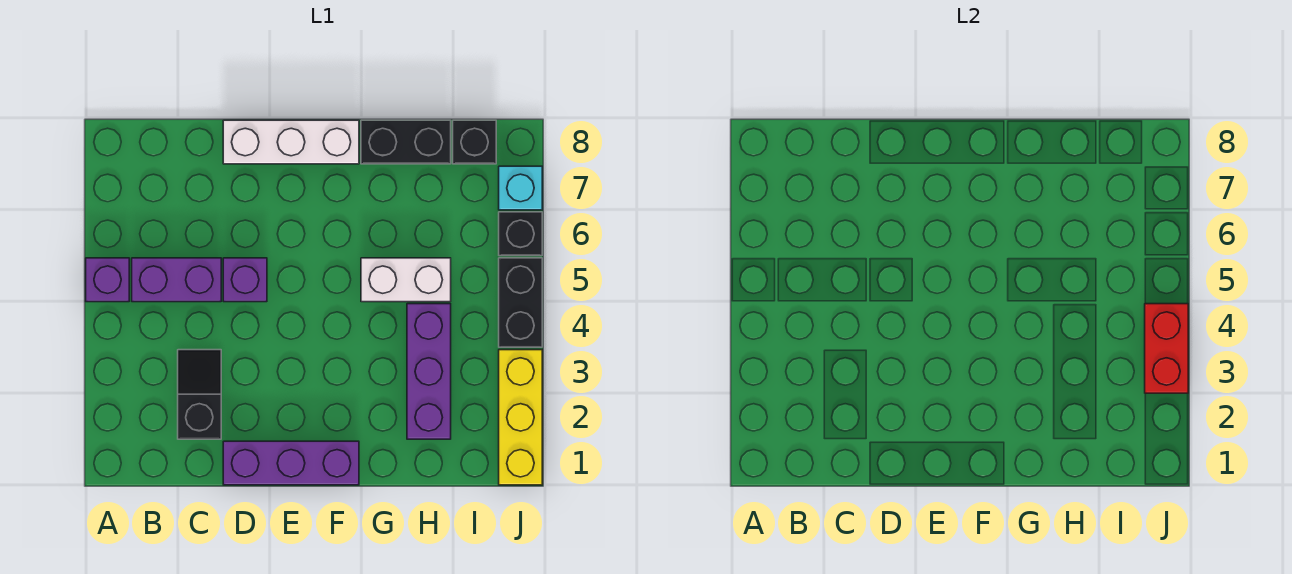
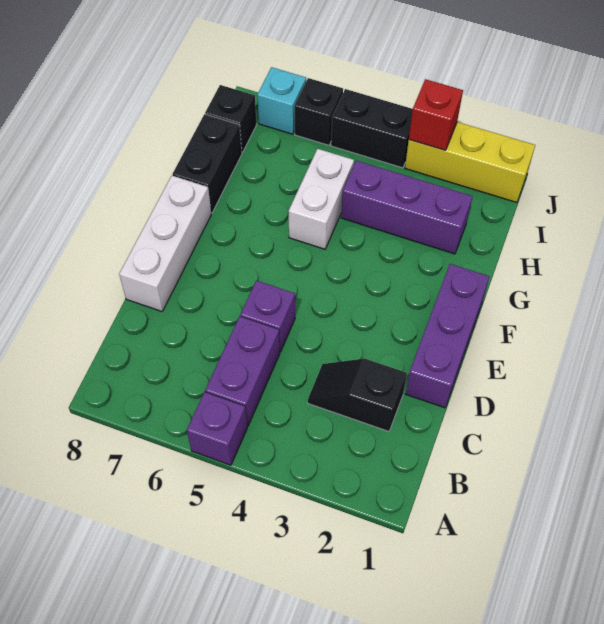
red brick J3:J4 level 2 -> red brick J3 level 2

